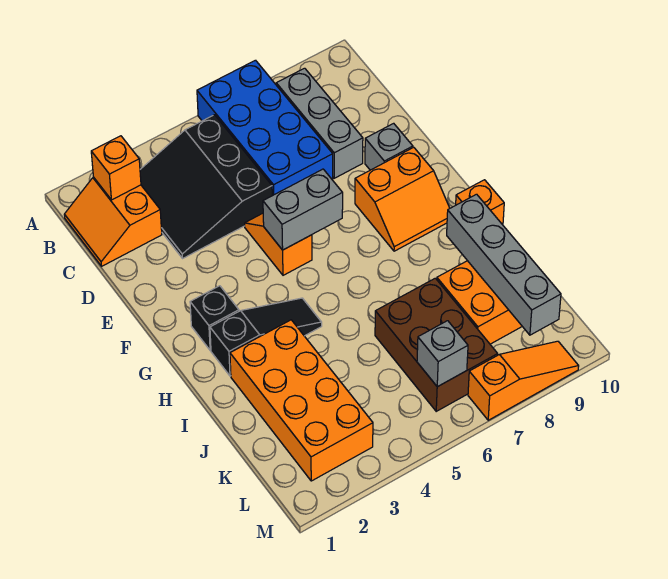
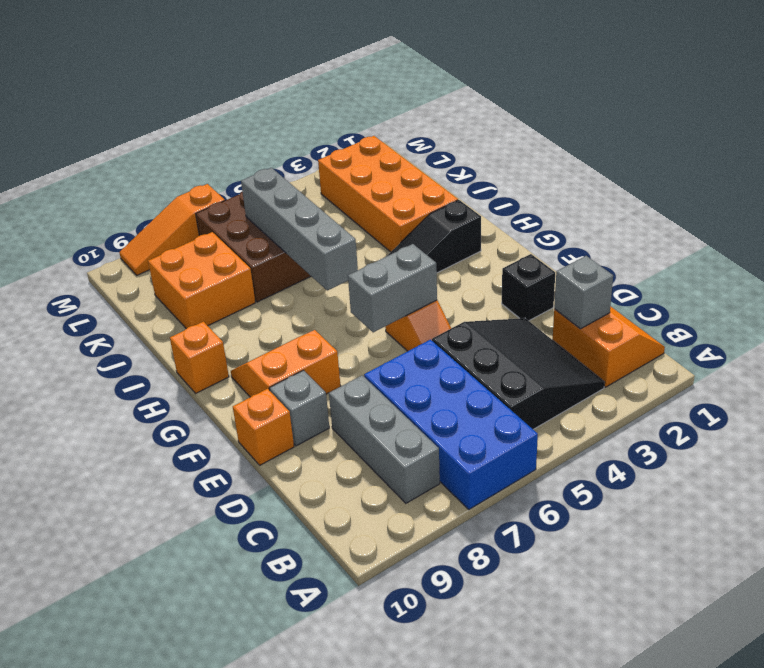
orange brick B2 level 2 -> orange brick E10 level 1
black brick G2 level 1 -> black brick E2 level 1
grey brick I9:L9 level 2 -> grey brick H6:K6 level 2
grey brick L6 level 2 -> grey brick C2 level 2

